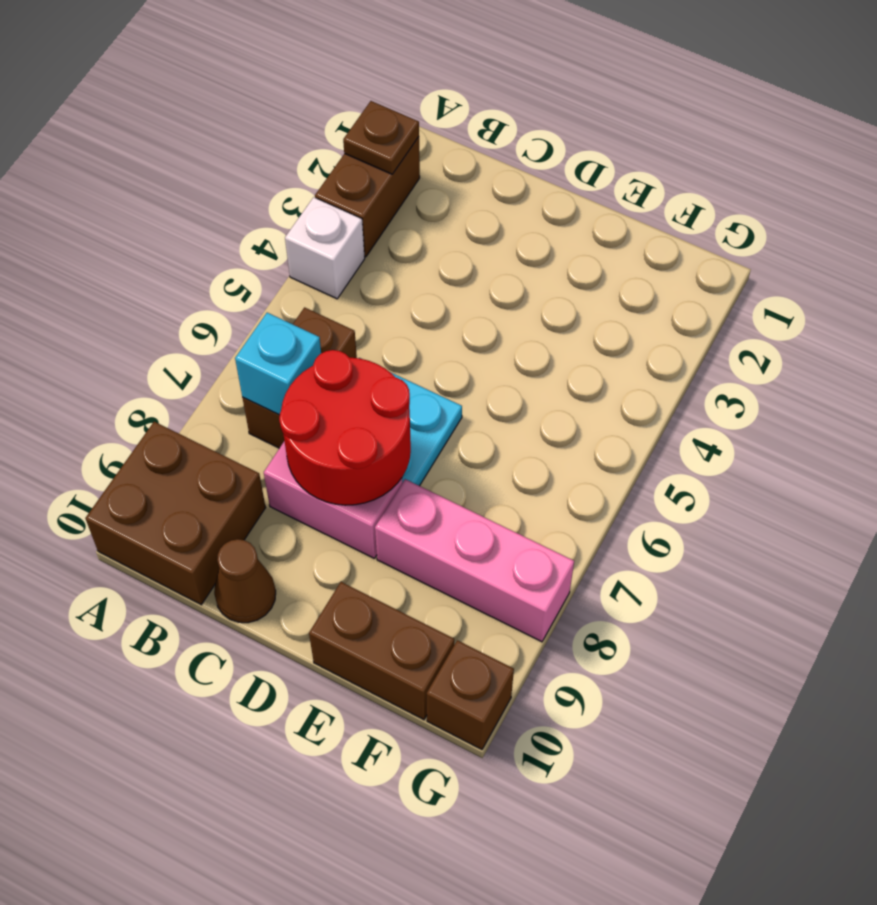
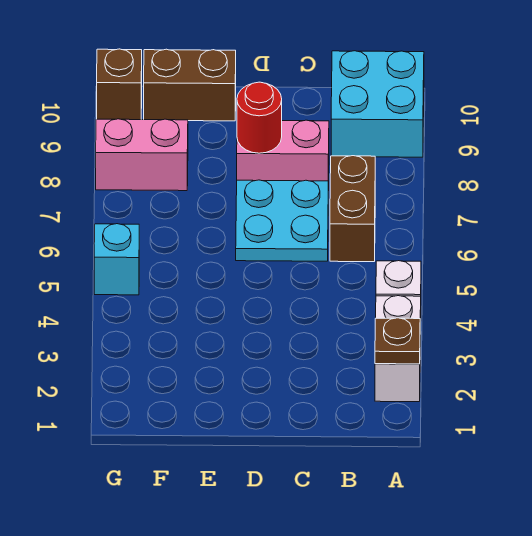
brown brick A2:A3 level 1 -> white brick A2:A3 level 1
brown brick A9:B10 level 1 -> cyan brick A9:B10 level 1
cyan brick B7 level 2 -> cyan brick G5 level 1
red round brick C7:D8 level 2 -> red round brick D8 level 2
brown cone C10 level 1 -> none
pink brick E8:G8 level 1 -> pink brick F8:G8 level 1

